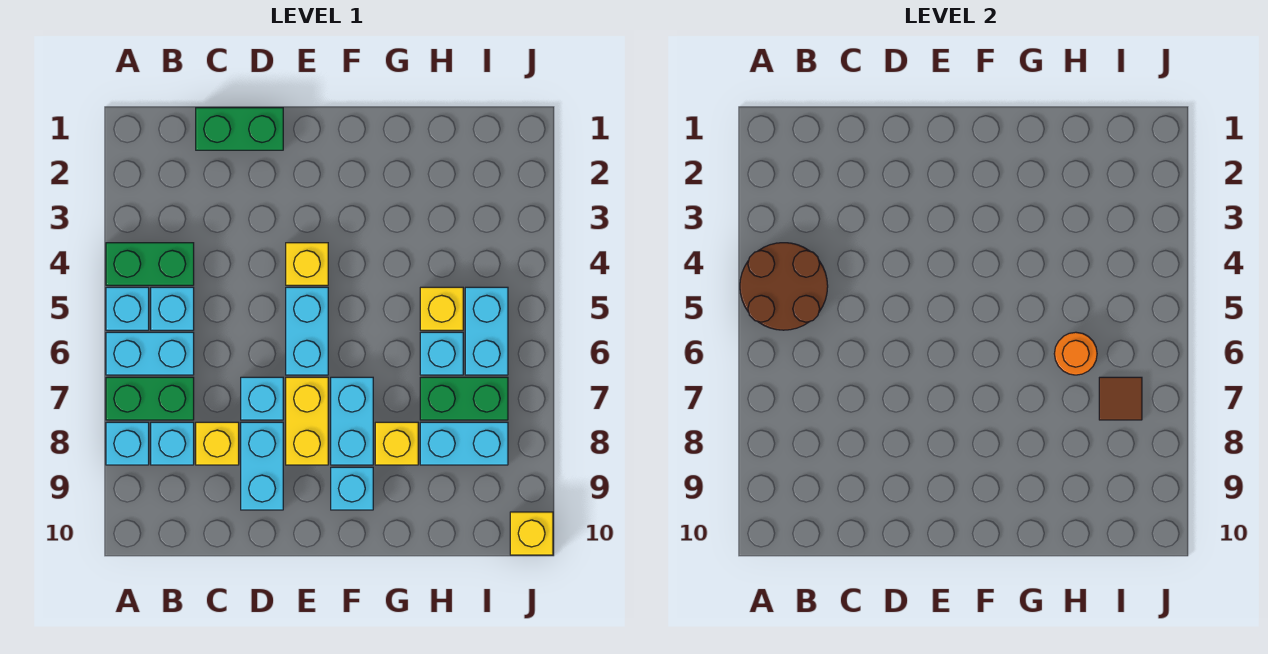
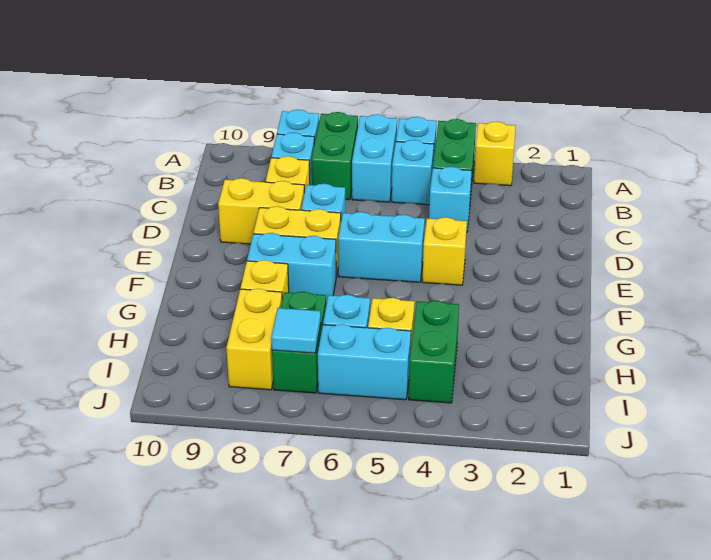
brown round brick A4:B5 level 2 -> none
green brick C1:D1 level 1 -> green brick H4:I4 level 1
cyan brick D8:D9 level 1 -> yellow brick D8:D9 level 1
cyan brick F9 level 1 -> cyan brick C4 level 1
orange round brick H6 level 2 -> none
cyan brick H8:I8 level 1 -> yellow brick H8:I8 level 1
brown tile I7 level 2 -> cyan tile I7 level 2
yellow brick J10 level 1 -> yellow brick A3 level 1

